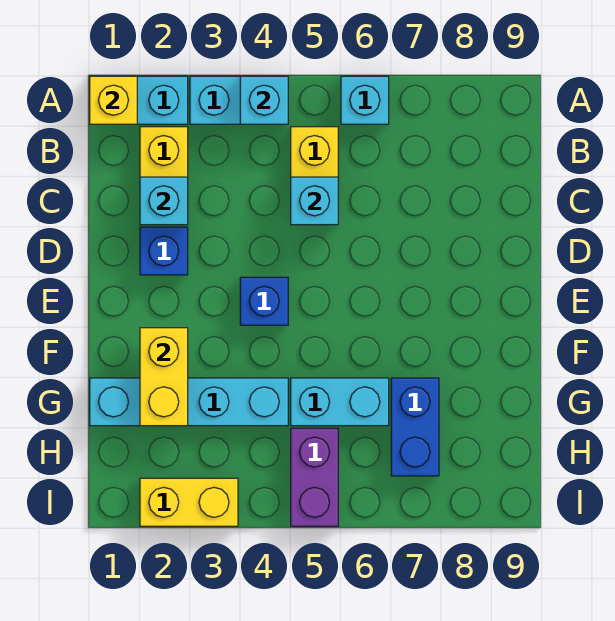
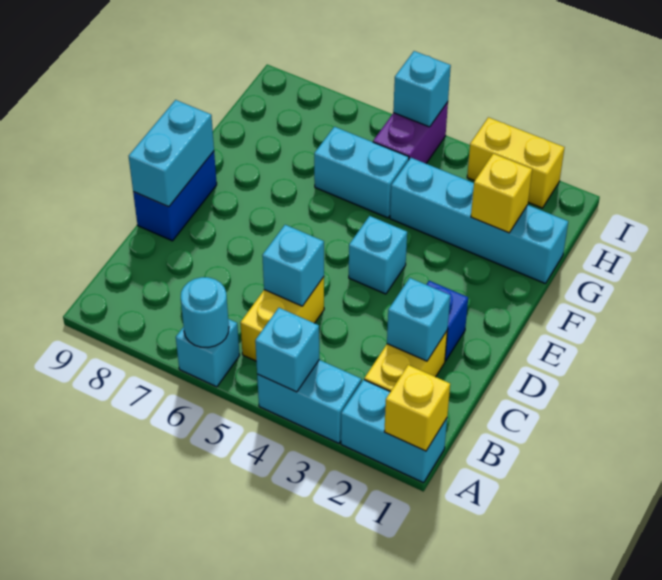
none -> cyan round brick A6 level 2
none -> cyan brick D9:E9 level 2
blue brick E4 level 1 -> cyan brick E4 level 1
yellow brick F2:G2 level 2 -> yellow brick G2 level 2
blue brick G7:H7 level 1 -> blue brick D9:E9 level 1
none -> cyan brick I5 level 2

